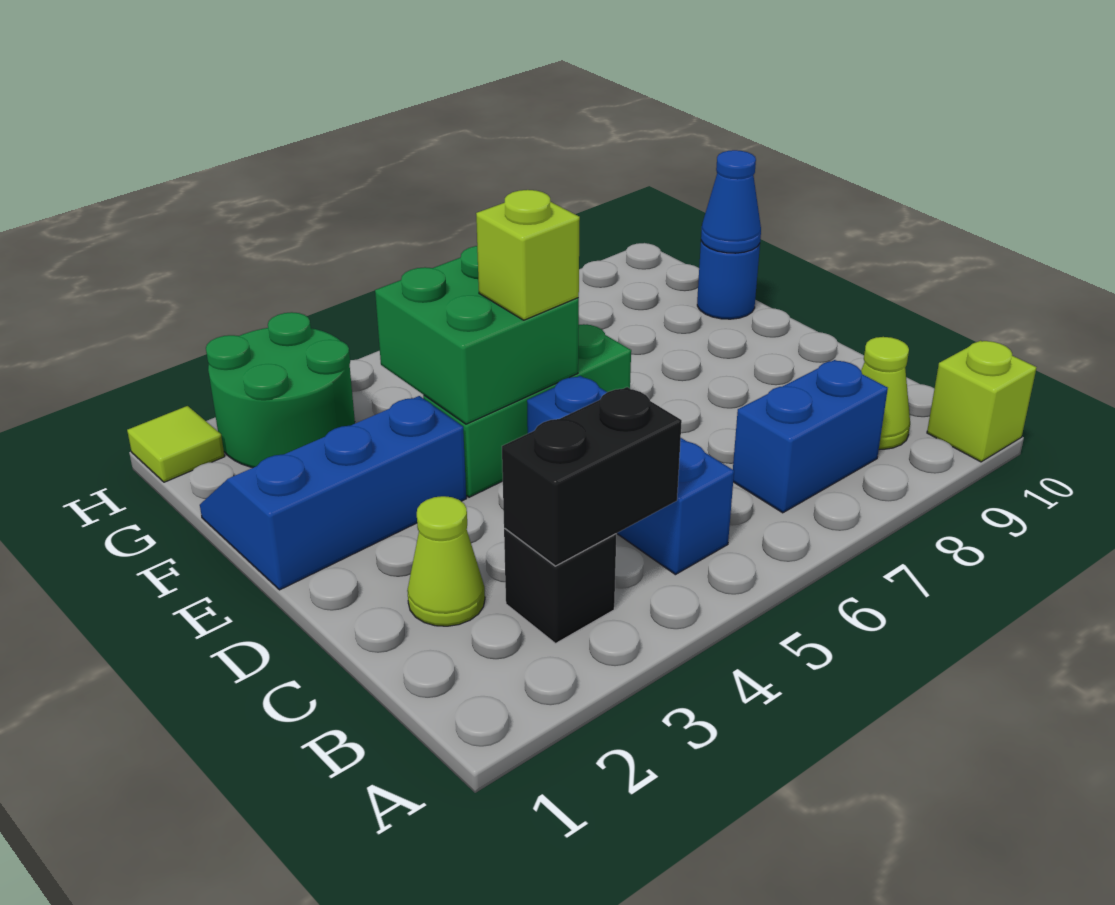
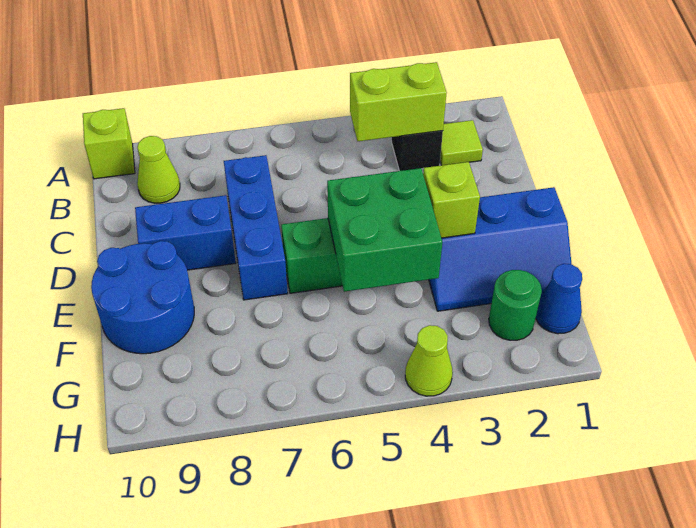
black brick B3:B4 level 2 -> lime brick B3:B4 level 2
blue brick B5:D5 level 1 -> blue brick C7:E7 level 1
blue brick B7:B8 level 1 -> blue brick D8:D9 level 1
lime cone C2 level 1 -> lime cone H4 level 1
lime brick E5 level 3 -> lime brick E3 level 2
blue round brick F10 level 1 -> blue round brick E9:F10 level 1
blue cone F10 level 2 -> blue cone G1 level 1
green round brick G2:H3 level 1 -> green round brick G2 level 1
lime tile H1 level 1 -> lime tile B2 level 1

